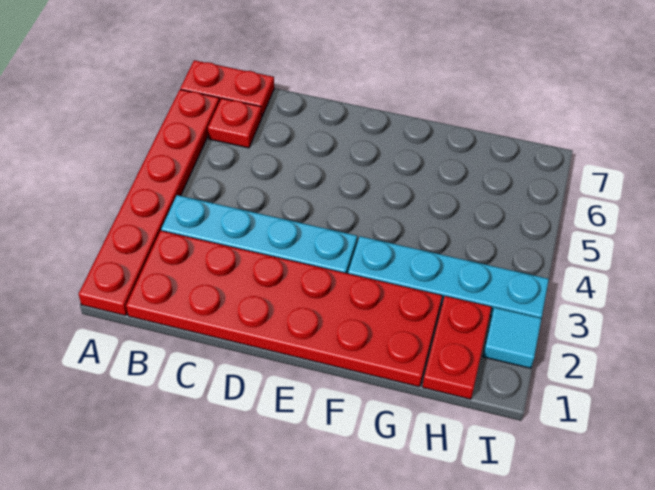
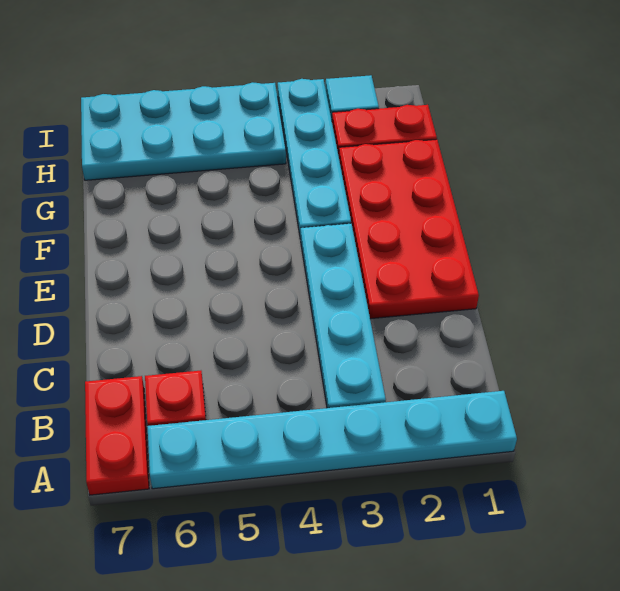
red plate A1:A6 level 1 -> cyan plate A1:A6 level 1
red plate B1:G2 level 1 -> red plate D1:G2 level 1
none -> cyan plate H4:I7 level 1

